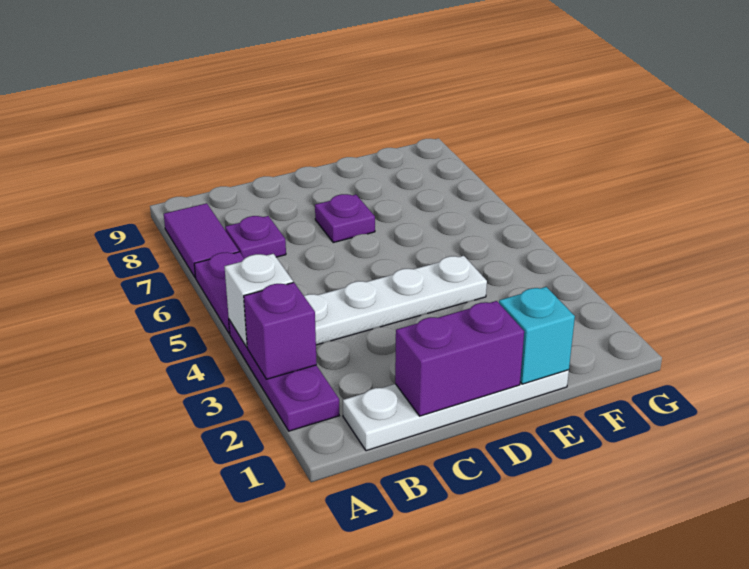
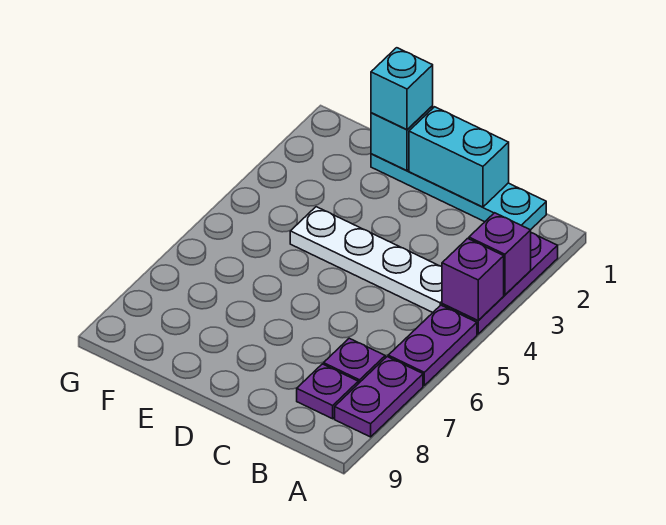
white brick A4 level 2 -> purple brick A4 level 2
purple tile A7:A8 level 1 -> purple plate A7:A8 level 1
white plate B1:E1 level 1 -> cyan plate B1:E1 level 1
purple brick C1:D1 level 2 -> cyan brick C1:D1 level 2
purple plate D7 level 1 -> purple plate B8 level 1
none -> cyan brick E1 level 3

